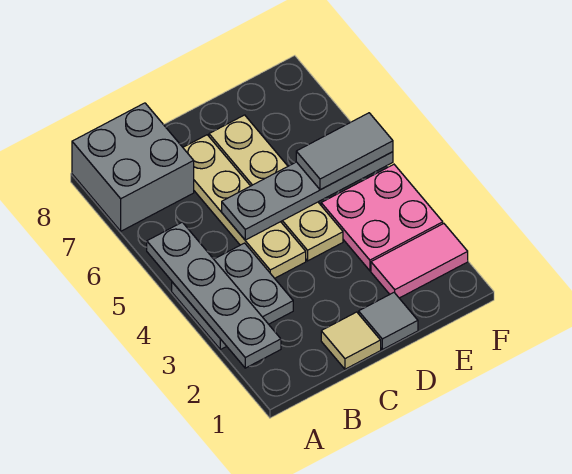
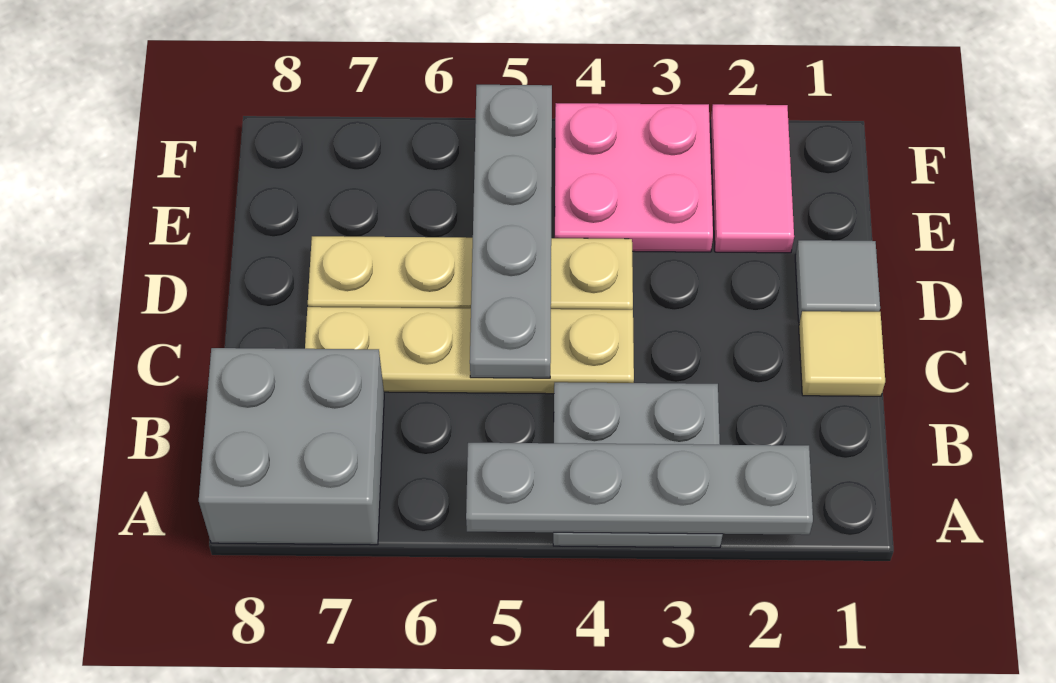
grey tile E5:F5 level 3 -> none

